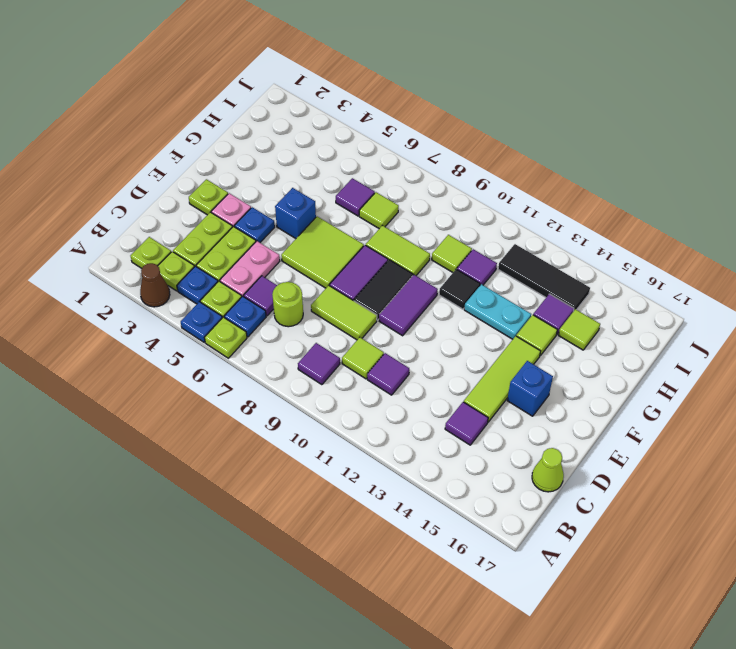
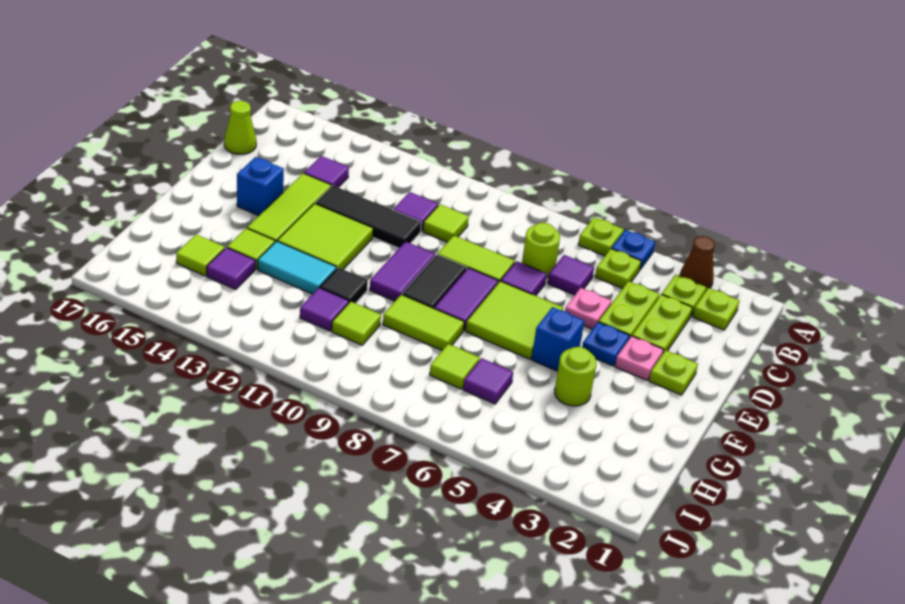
blue plate B4 level 1 -> none
blue plate B6 level 1 -> none
purple tile B9 level 1 -> purple tile D7 level 1
pink plate C5:D5 level 1 -> pink plate D5 level 1
none -> lime tile E12:F13 level 1
none -> lime round brick G4 level 1
cyan plate G12:G13 level 1 -> cyan tile G12:G13 level 1
black tile I12:I14 level 1 -> black tile D11:D13 level 1

